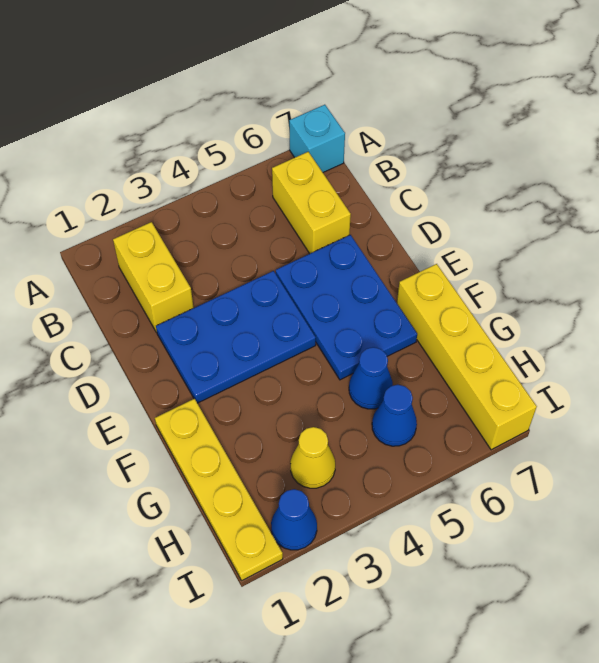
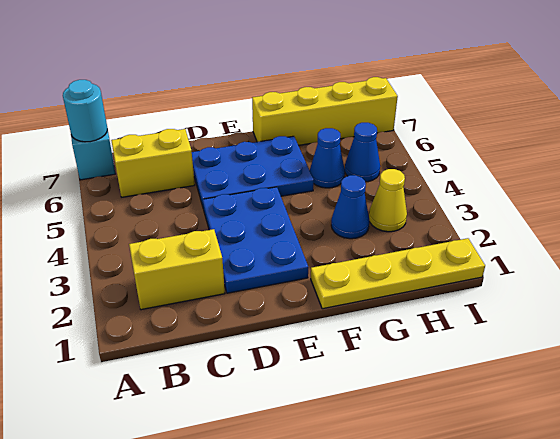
none -> cyan round brick A7 level 2
blue cone I2 level 1 -> blue cone G3 level 1

